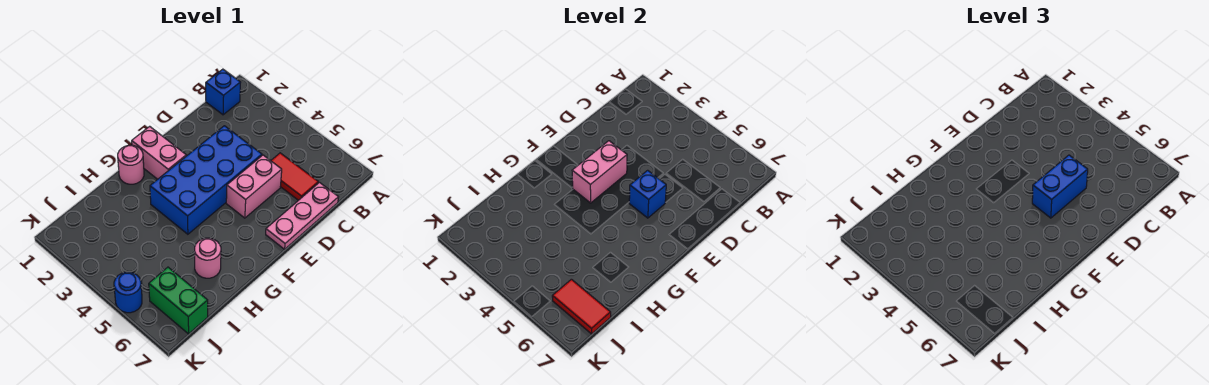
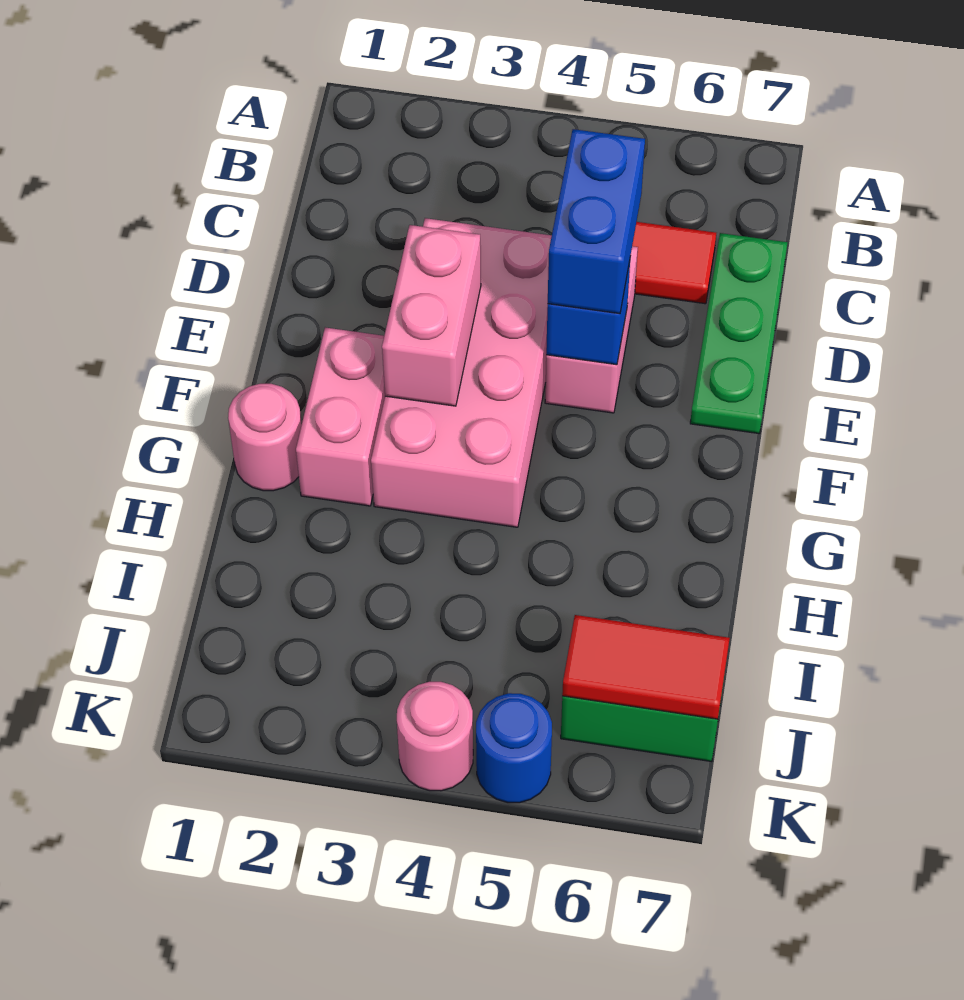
blue brick B1 level 1 -> none
pink plate C7:E7 level 1 -> green plate C7:E7 level 1
blue brick D3:G4 level 1 -> pink brick D3:G4 level 1
pink brick F1:F2 level 1 -> pink brick F2:G2 level 1
pink round brick H6 level 1 -> pink round brick K4 level 1

